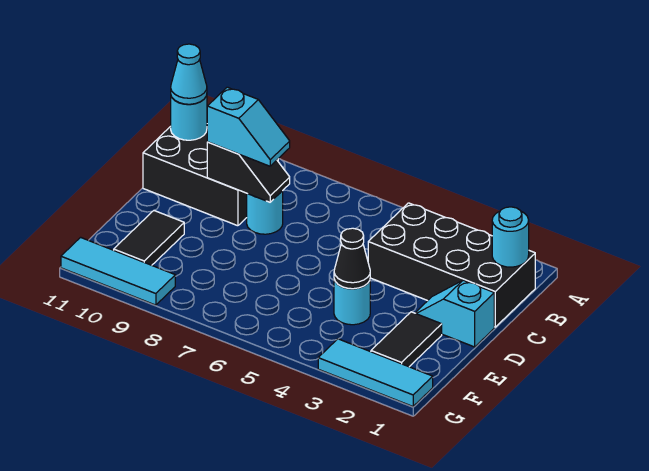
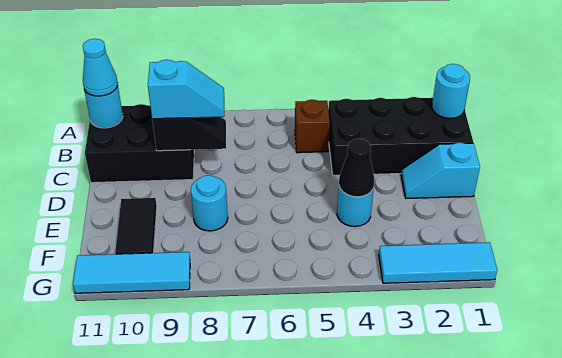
none -> brown brick B5 level 1
cyan round brick C8 level 1 -> cyan round brick E8 level 1
black tile E2:F2 level 1 -> none

